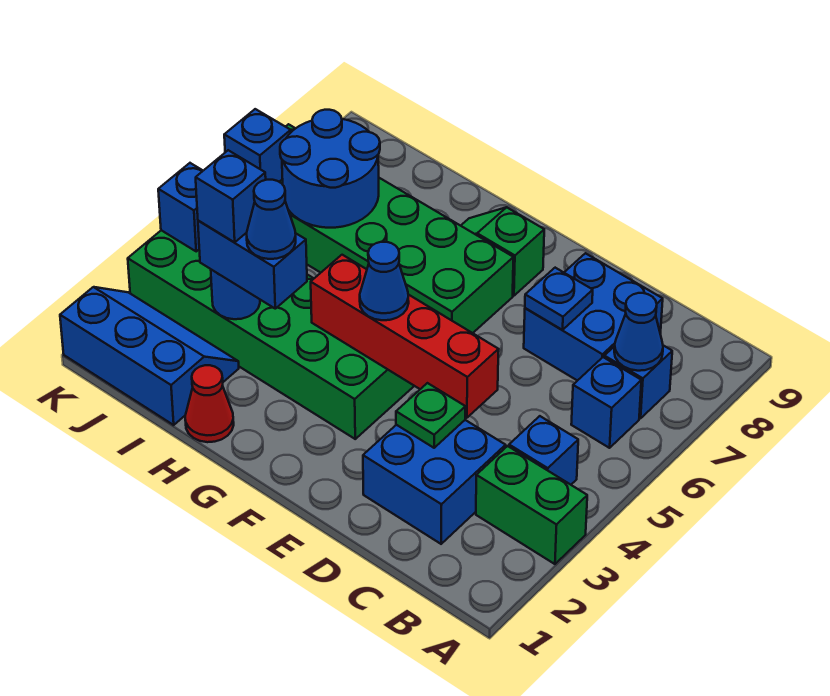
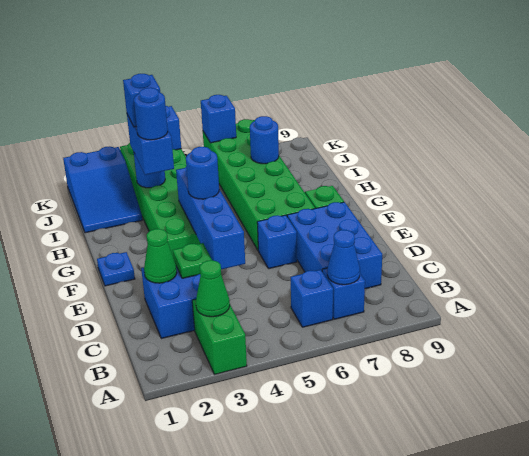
none -> green cone B3 level 2
blue brick B4 level 1 -> blue brick E6 level 1
blue brick C7:D8 level 1 -> blue brick C7:E8 level 1
none -> green cone D2 level 2
red brick D4:G4 level 2 -> blue brick D4:G4 level 2
blue plate D7 level 2 -> blue plate F1 level 1
blue cone F4 level 3 -> blue round brick F4 level 3
red cone H1 level 1 -> none
blue cone H3 level 4 -> blue round brick H3 level 4
blue slope I1:K2 level 1 top 1 -> blue slope I1:K2 level 1 top K
blue round brick I6:J7 level 2 -> blue round brick I7 level 2

